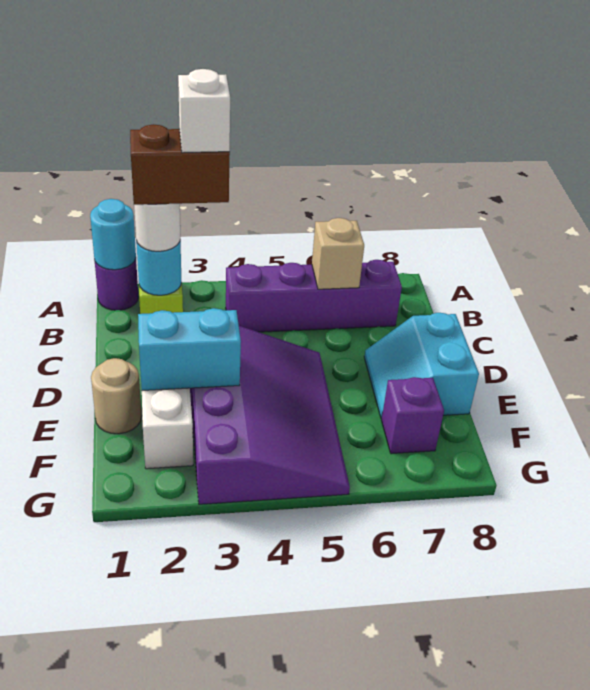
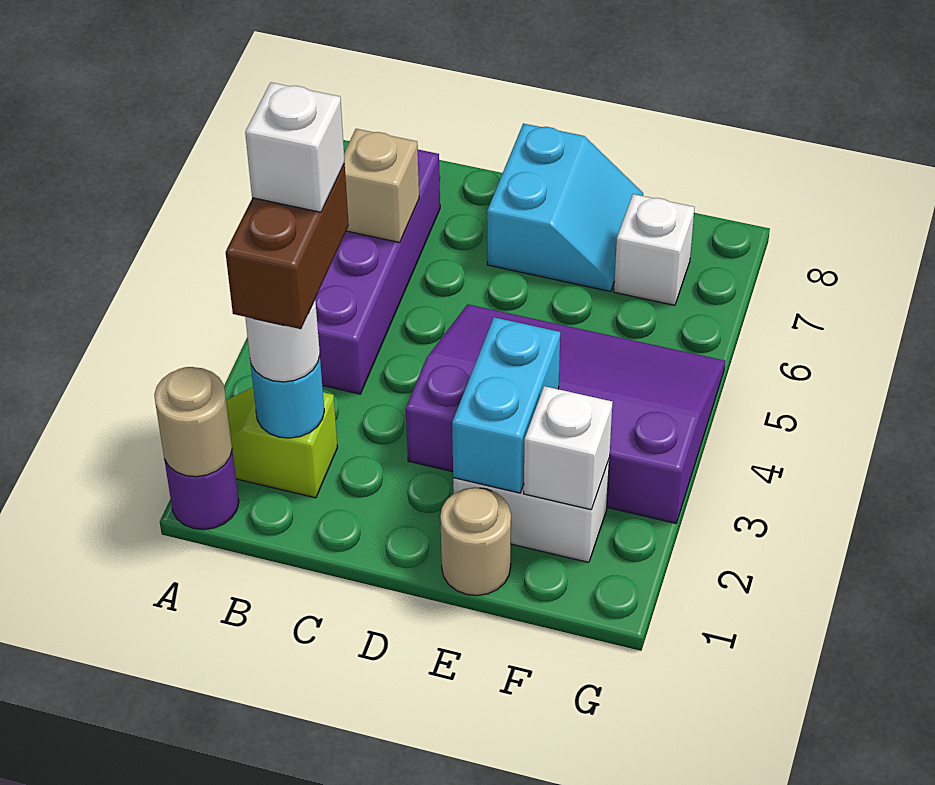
cyan round brick A1 level 2 -> tan round brick A1 level 2
cyan slope D7:E8 level 1 top 8 -> cyan slope D7:E8 level 1 top D
none -> white brick F2 level 2
purple brick F7 level 1 -> white brick F7 level 1

